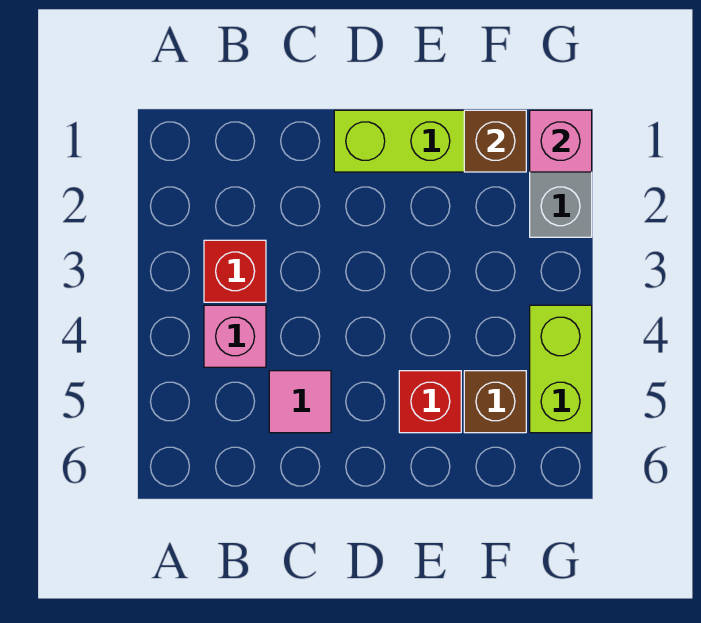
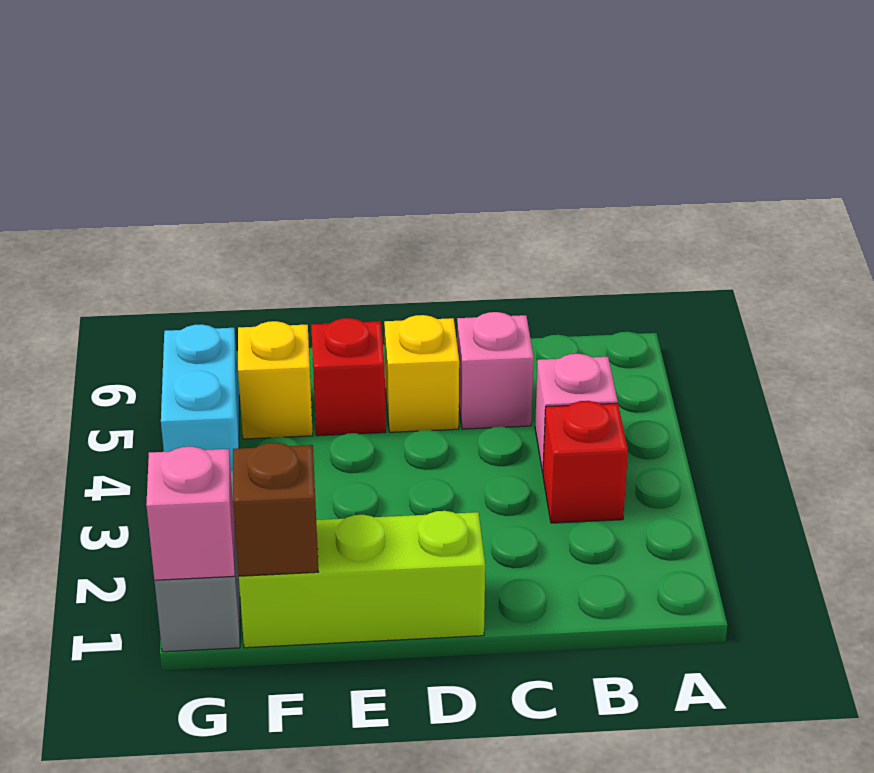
pink tile C5 level 1 -> pink brick C5 level 1
none -> yellow brick D5 level 1
brown brick F5 level 1 -> yellow brick F5 level 1
lime brick G4:G5 level 1 -> cyan brick G4:G5 level 1

